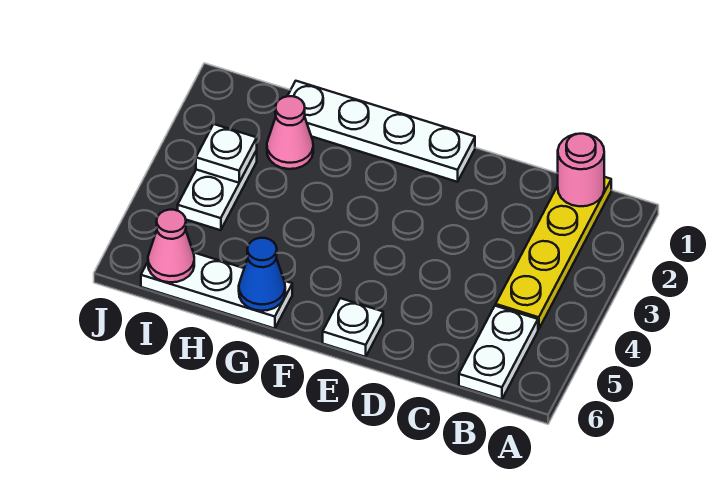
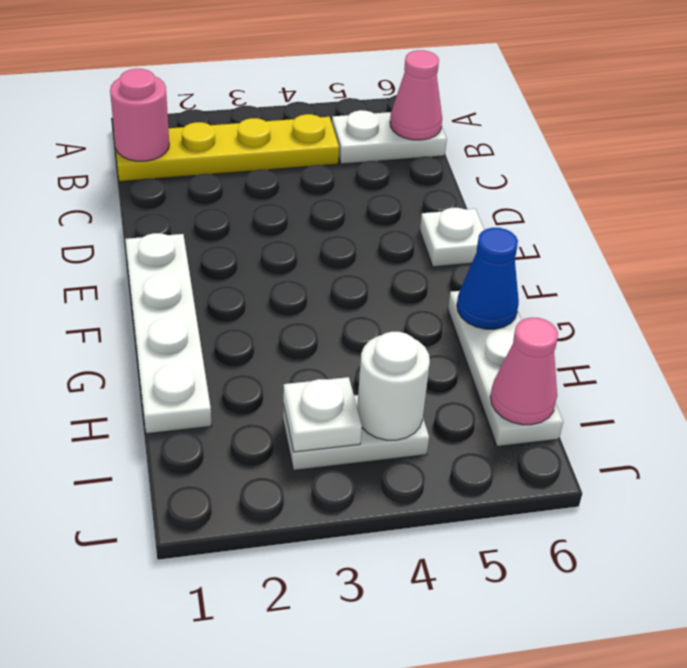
pink cone H2 level 1 -> pink cone B6 level 2
none -> white round brick I4 level 2

